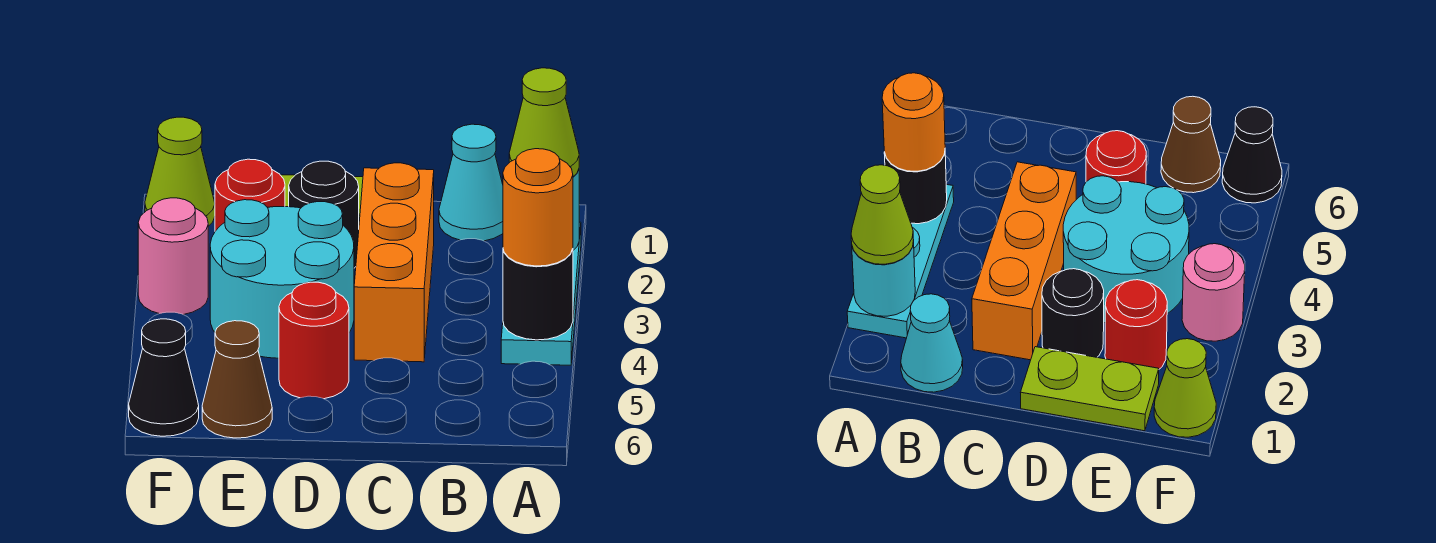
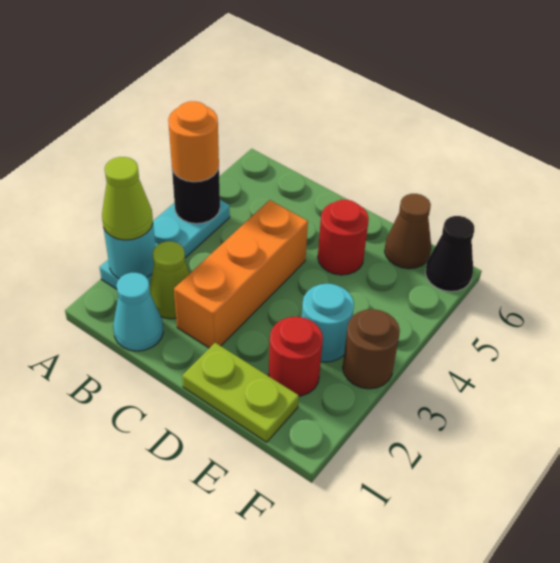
black round brick D2 level 1 -> none
cyan round brick D3:E4 level 1 -> cyan round brick E3 level 1
lime cone F1 level 1 -> lime cone B2 level 1
pink round brick F3 level 1 -> brown round brick F3 level 1

